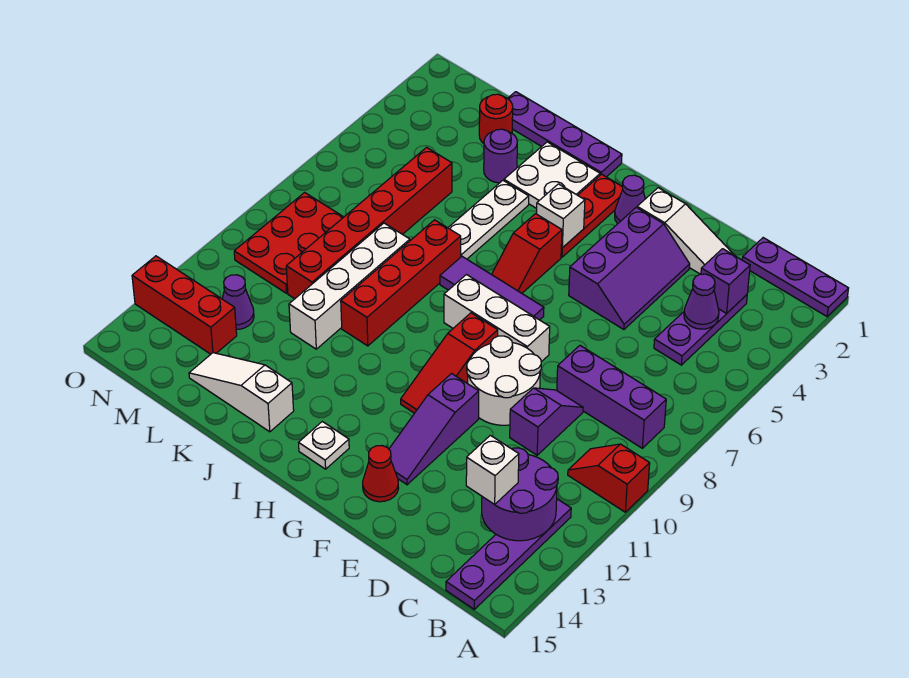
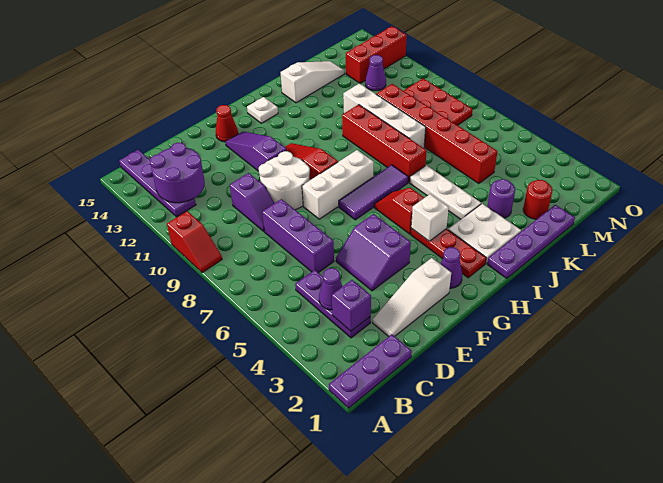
red slope A10:B10 level 1 top A -> red slope A9:A10 level 1 top 10
purple brick B8:D8 level 1 -> purple brick D6:D8 level 1
white brick C13 level 3 -> none
purple slope E3:F5 level 1 top F -> purple slope E4:F5 level 1 top F

